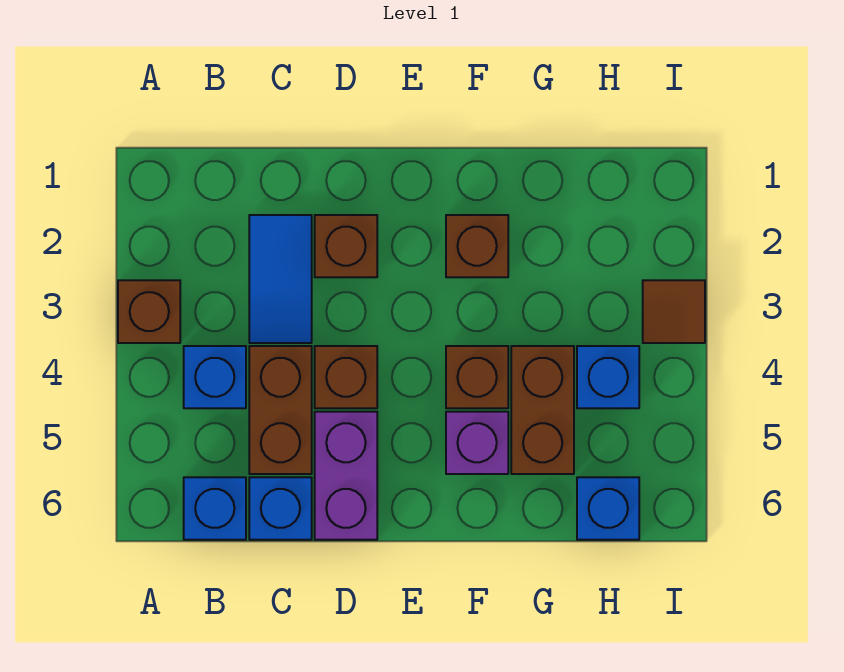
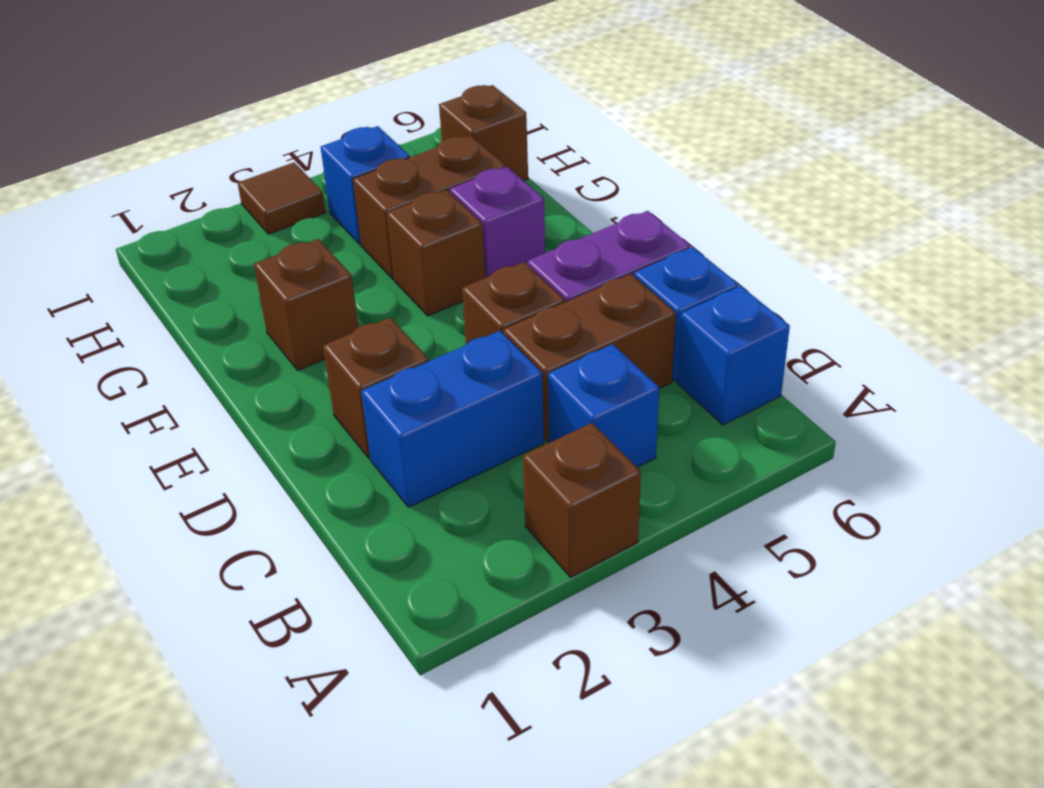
blue tile C2:C3 level 1 -> blue brick C2:C3 level 1
blue brick H6 level 1 -> brown brick H6 level 1

